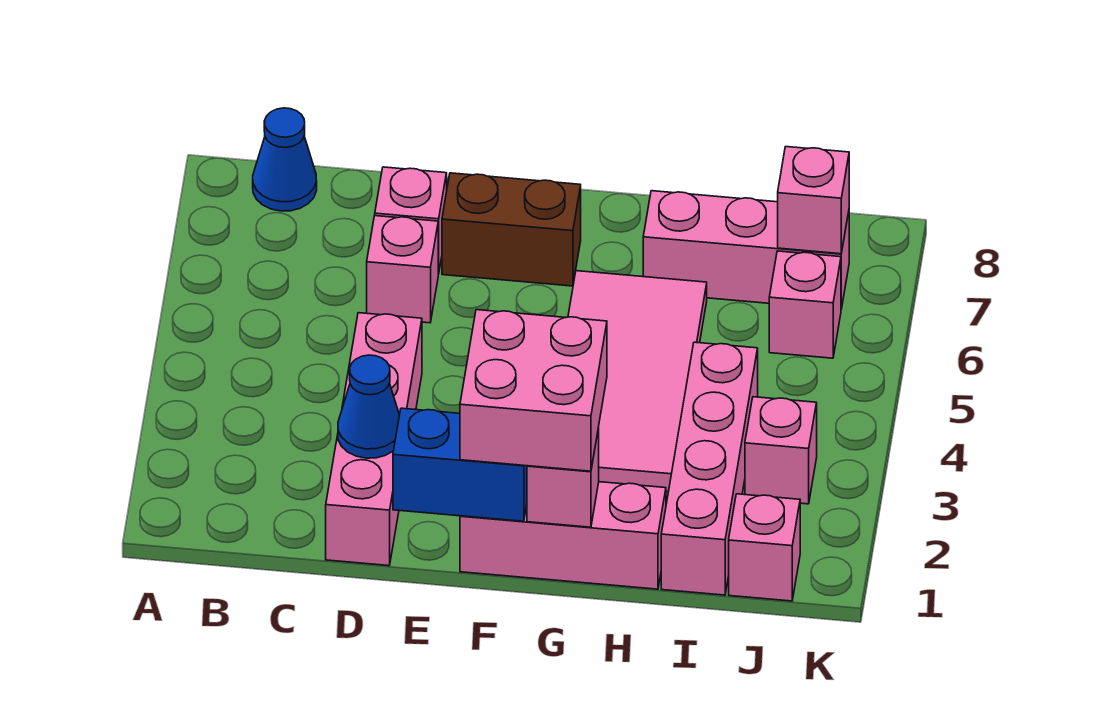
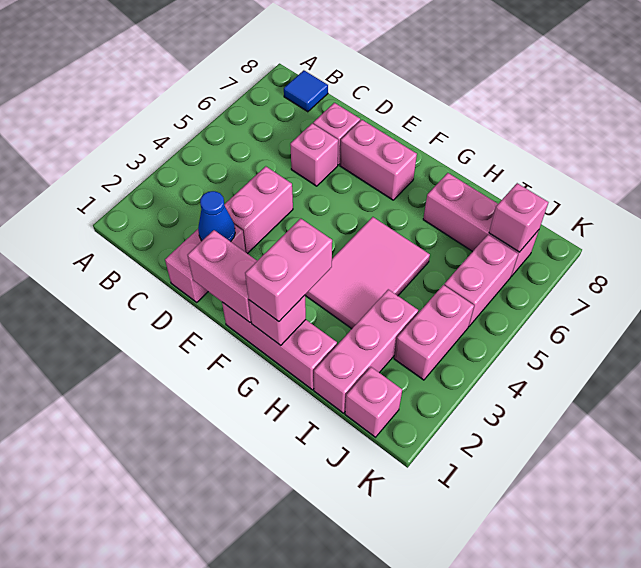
blue cone B8 level 1 -> blue tile B8 level 1
blue brick E1:F1 level 2 -> pink brick E1:F1 level 2
brown brick E7:F7 level 1 -> pink brick E7:F7 level 1
pink brick F1:G2 level 3 -> pink brick G1:G2 level 3
pink tile G3:H6 level 1 -> pink tile G3:H5 level 1
pink brick I1:I4 level 1 -> pink brick I1:I3 level 1
pink brick J3 level 1 -> pink brick J3:J4 level 1
pink brick J6 level 1 -> pink brick J5:J6 level 1

